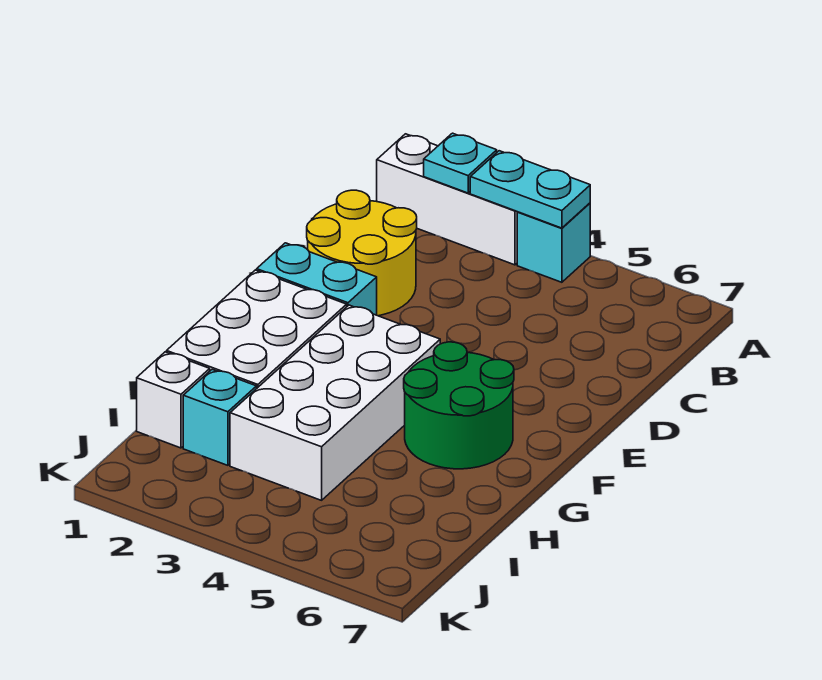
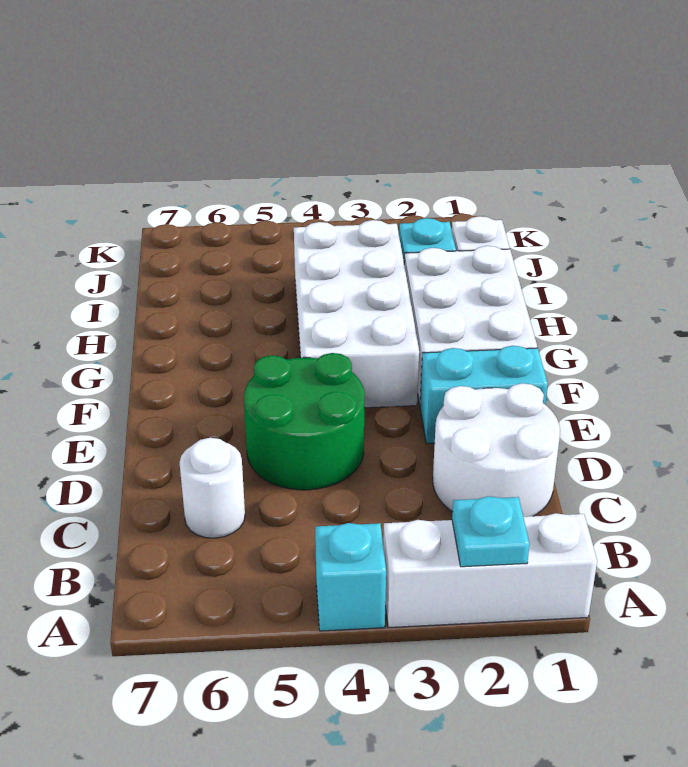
cyan plate A3:A4 level 2 -> none
yellow round brick C1:D2 level 1 -> white round brick C1:D2 level 1
none -> white round brick C6 level 1
green round brick F5:G6 level 1 -> green round brick D4:E5 level 1

